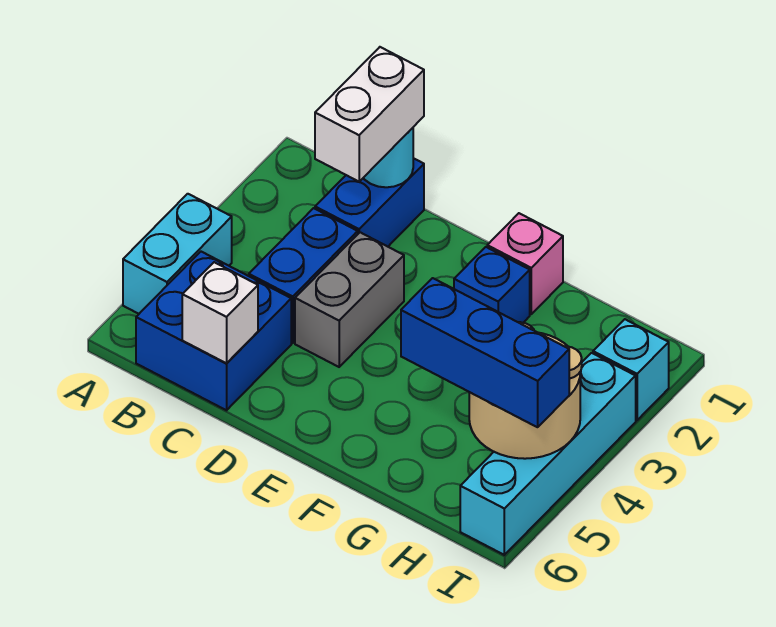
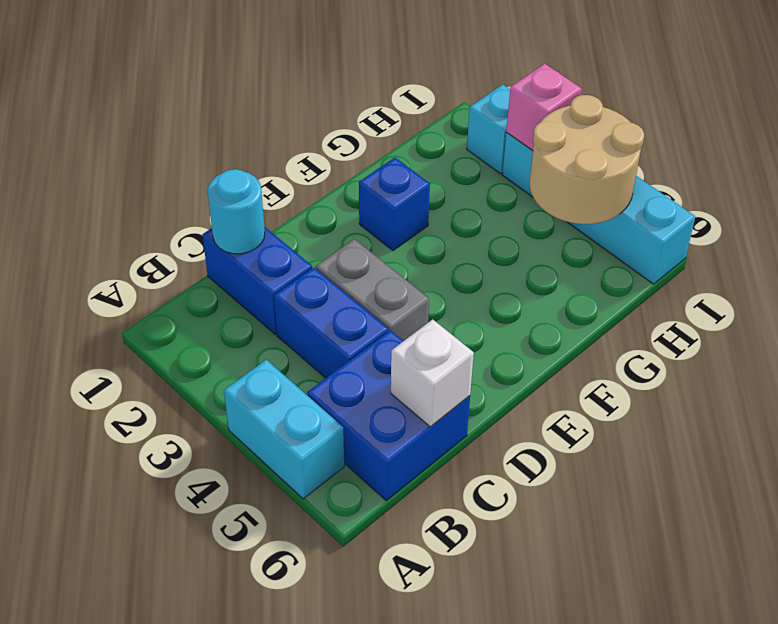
white brick C1:C2 level 3 -> none
pink brick F1 level 1 -> pink brick I3 level 2
blue brick G5:I5 level 3 -> none

